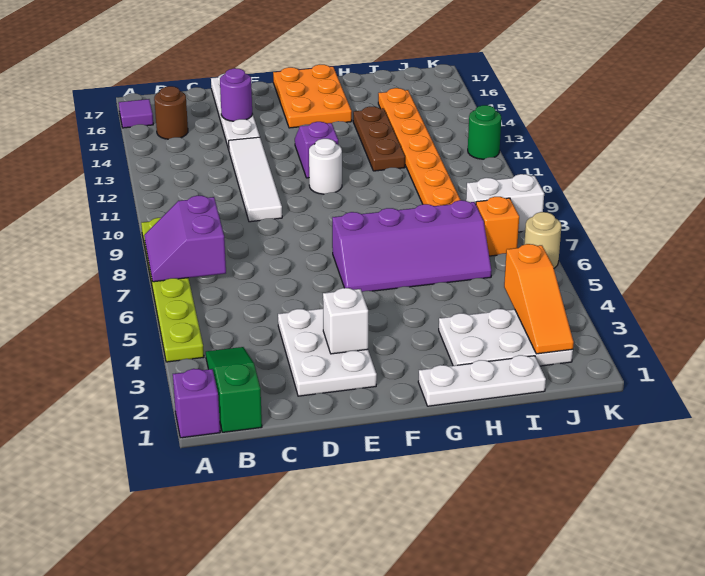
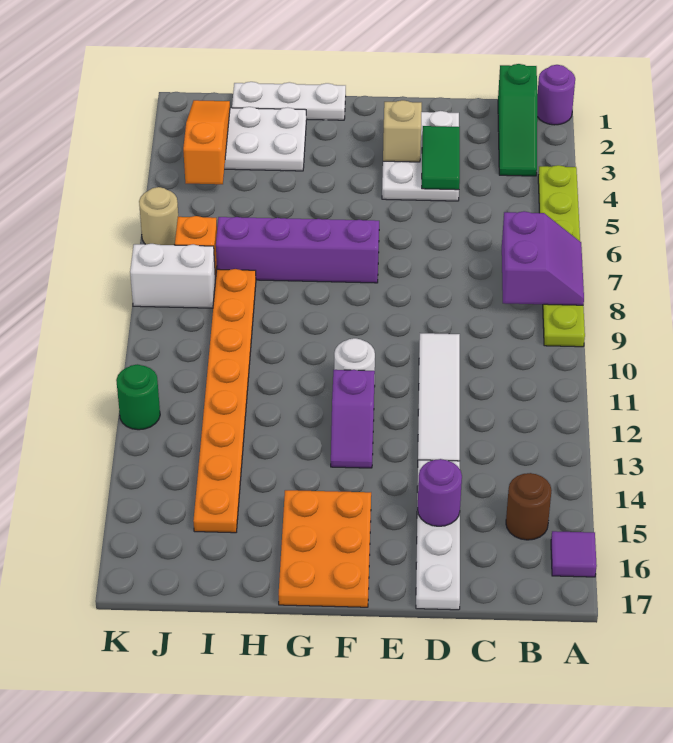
purple brick A1 level 1 -> purple round brick A1 level 1
none -> green tile D3:D4 level 2
white brick E3 level 2 -> tan brick E3 level 2
brown plate H12:H14 level 1 -> none

